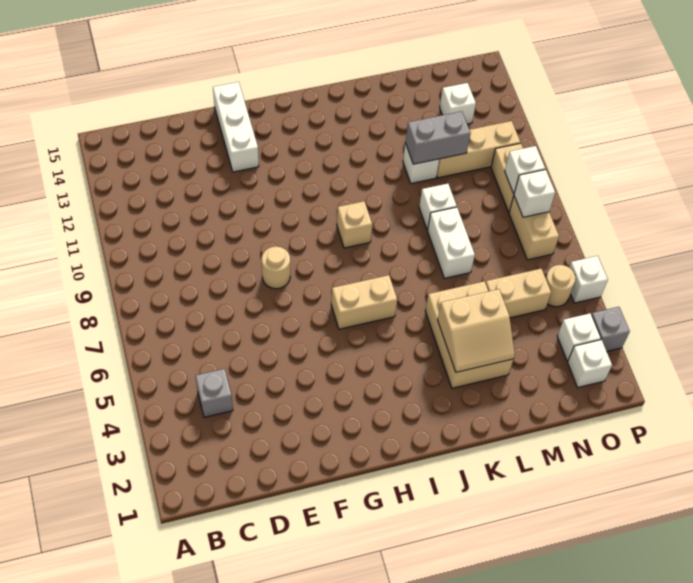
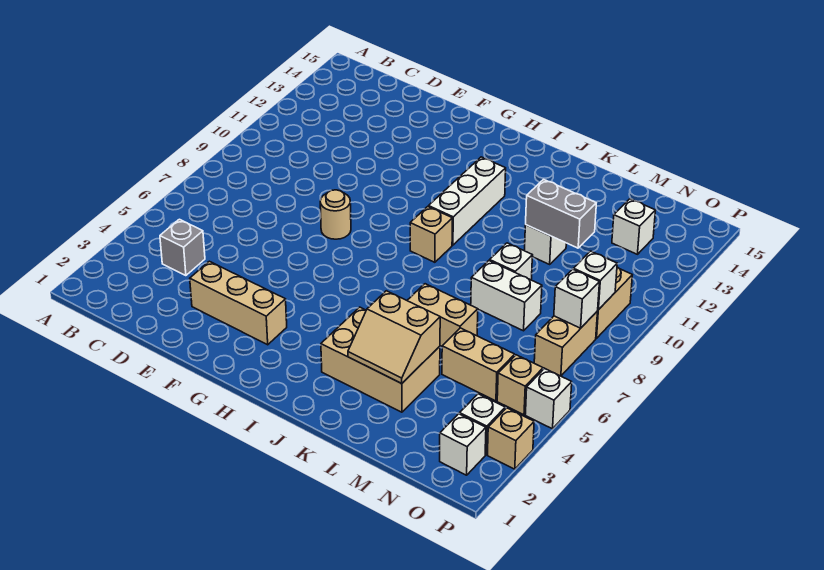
white brick F13:F15 level 1 -> white brick I10:I12 level 1
tan brick H6:I6 level 1 -> tan brick K6:L6 level 1
tan brick K3:L5 level 1 -> tan brick J3:L4 level 1
white brick L7:L8 level 1 -> white brick L8:M8 level 1
tan brick M11:O11 level 1 -> tan brick E3:G3 level 1
tan round brick O5 level 1 -> tan brick O5 level 1
grey brick P3 level 1 -> tan brick P3 level 1

